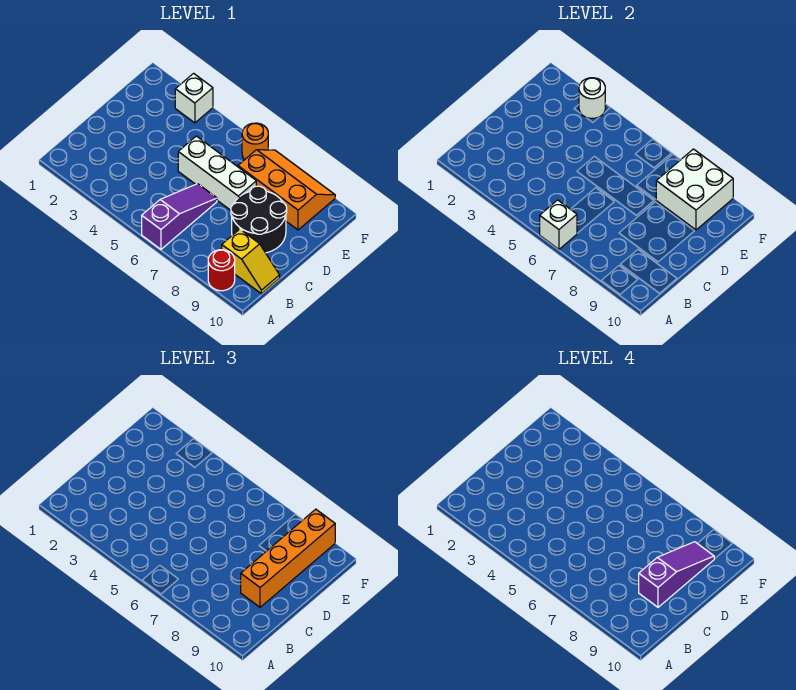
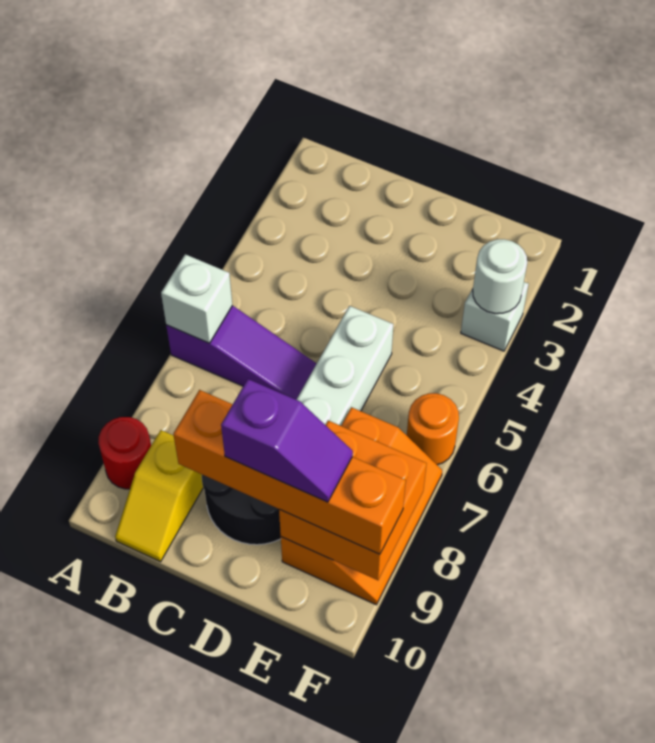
purple slope C9:E9 level 4 top C -> purple slope D9:E9 level 4 top D
white brick E8:F9 level 2 -> orange brick E8:F9 level 2

